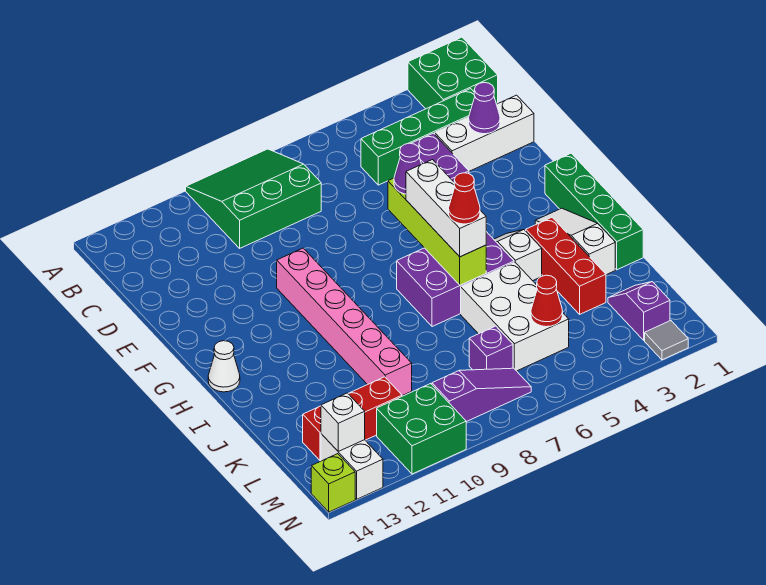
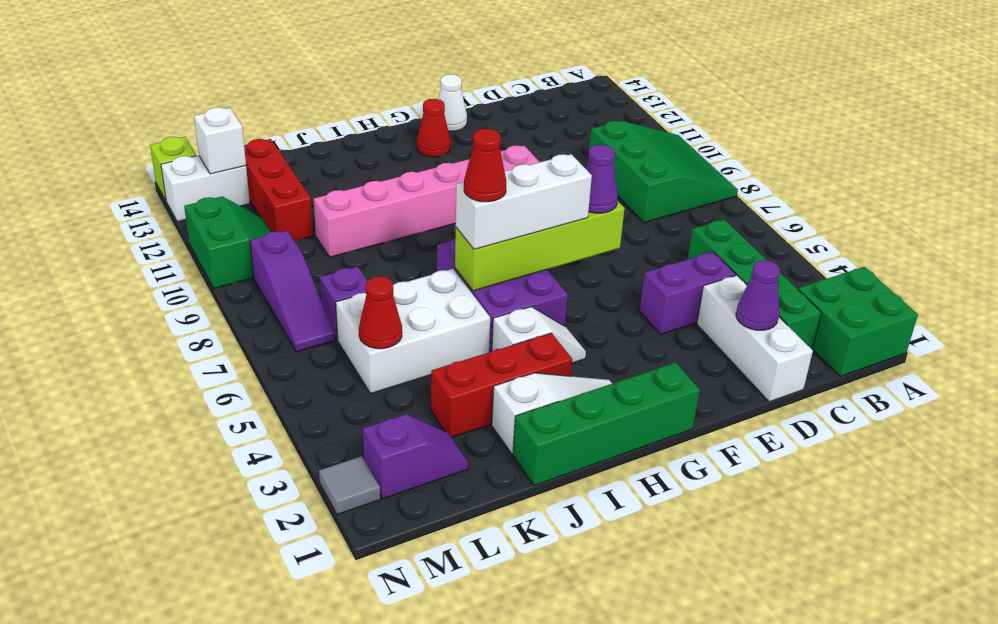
none -> red cone G13 level 1
white cone H14 level 1 -> white cone F14 level 1
green brick M10:N11 level 1 -> green slope M10:N11 level 1 top N

